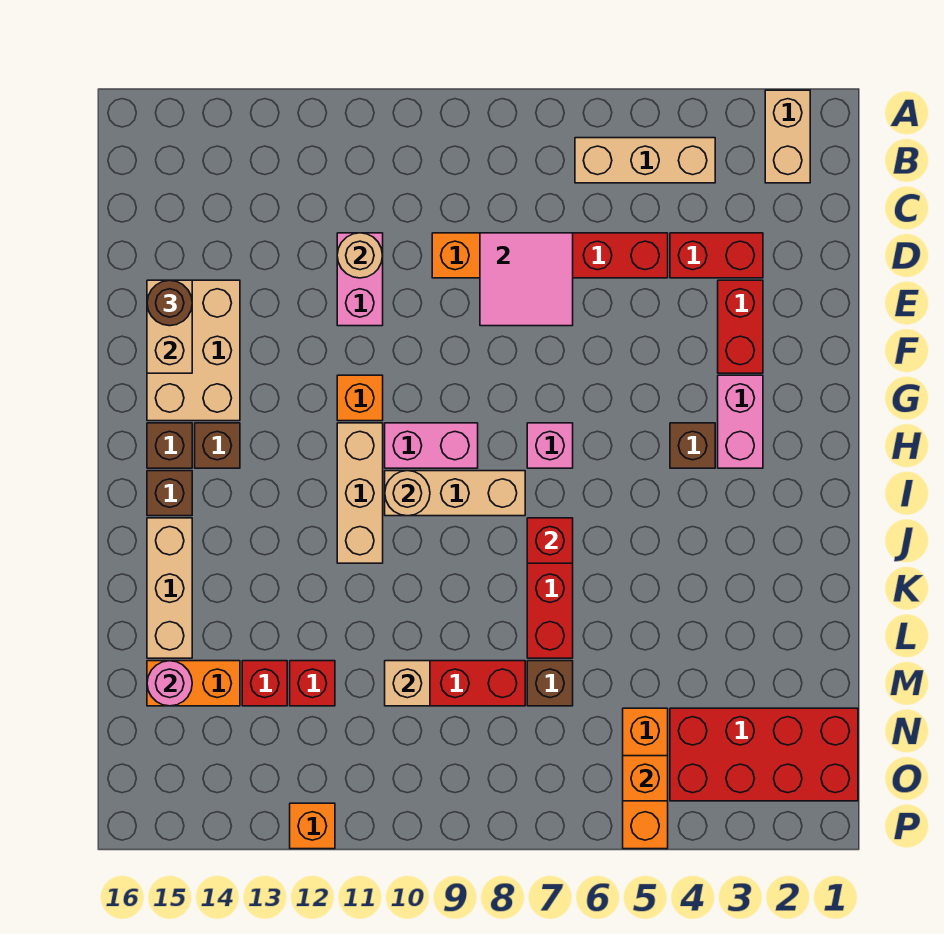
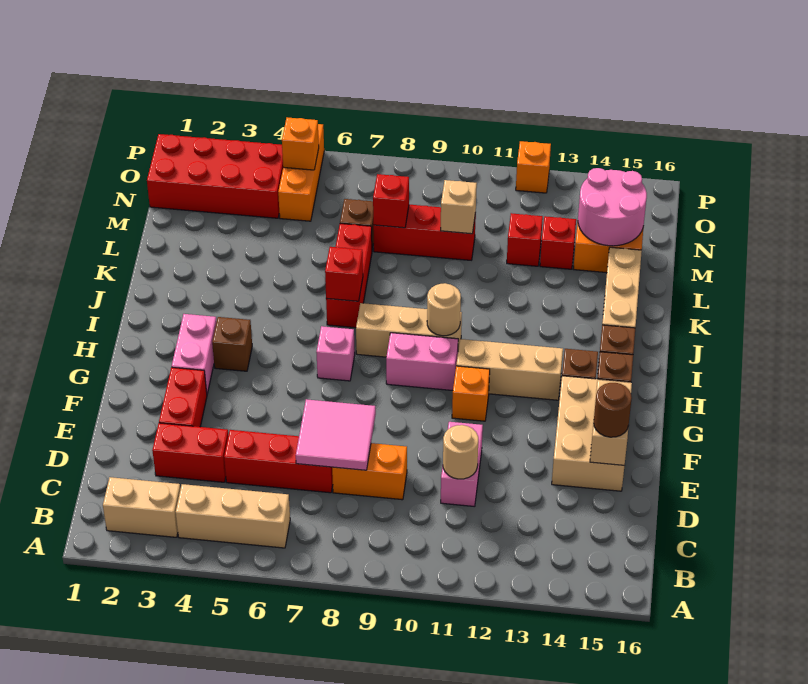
tan brick A2:B2 level 1 -> tan brick B2:B3 level 1
tan brick H11:J11 level 1 -> tan brick H11:H13 level 1
none -> red brick M8 level 2
pink round brick M15 level 2 -> pink round brick M14:N15 level 2

